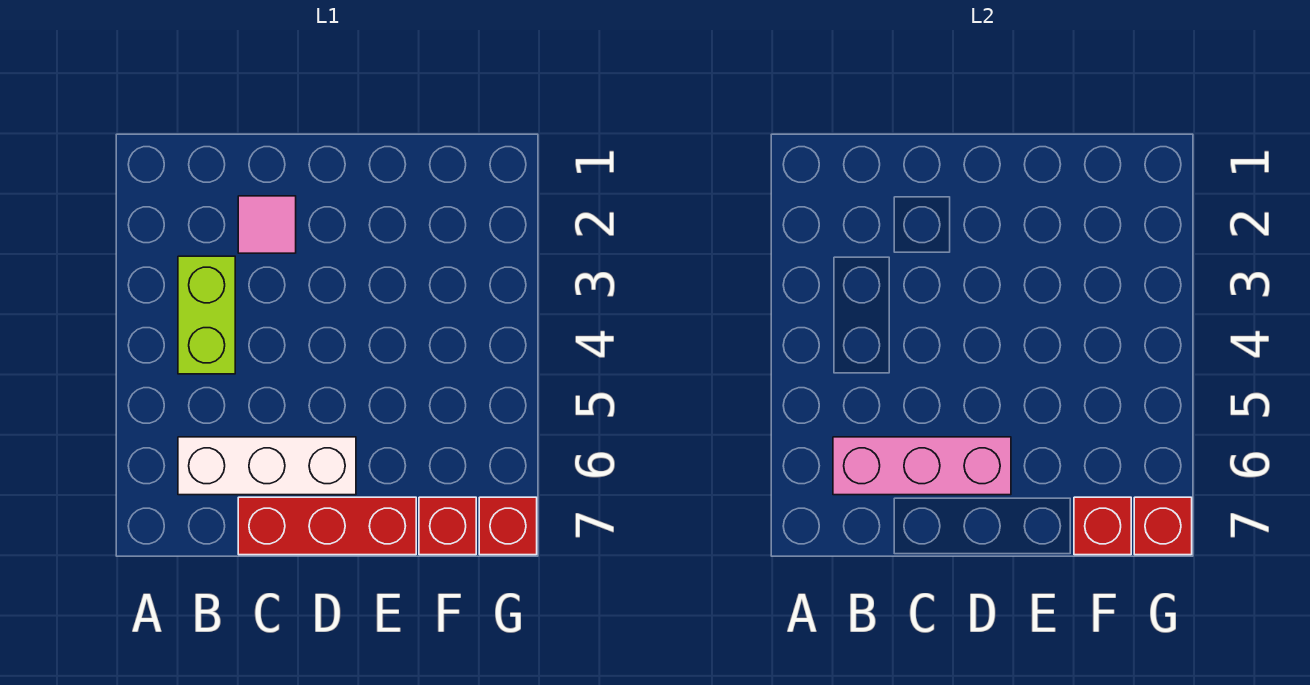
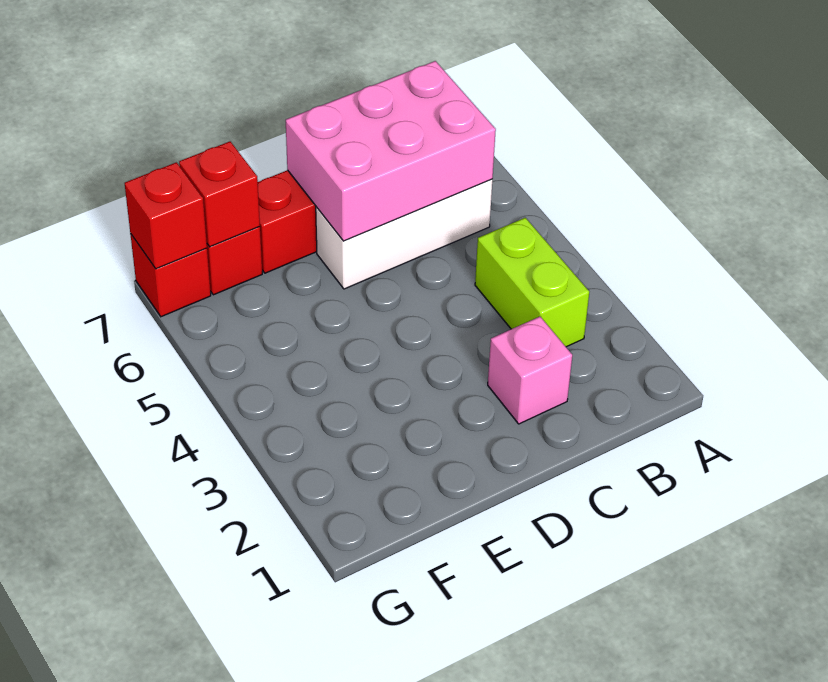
pink brick B6:D6 level 2 -> pink brick B6:D7 level 2
pink tile C2 level 1 -> pink brick C2 level 1

